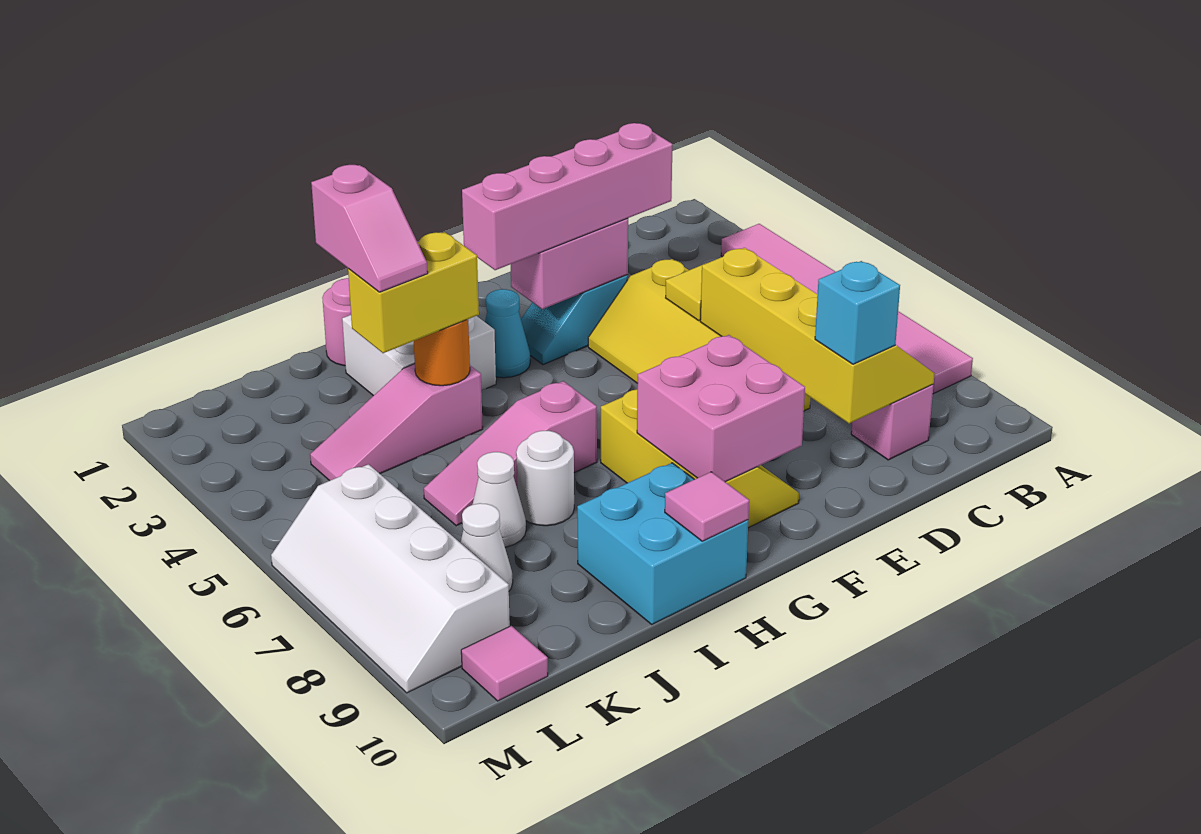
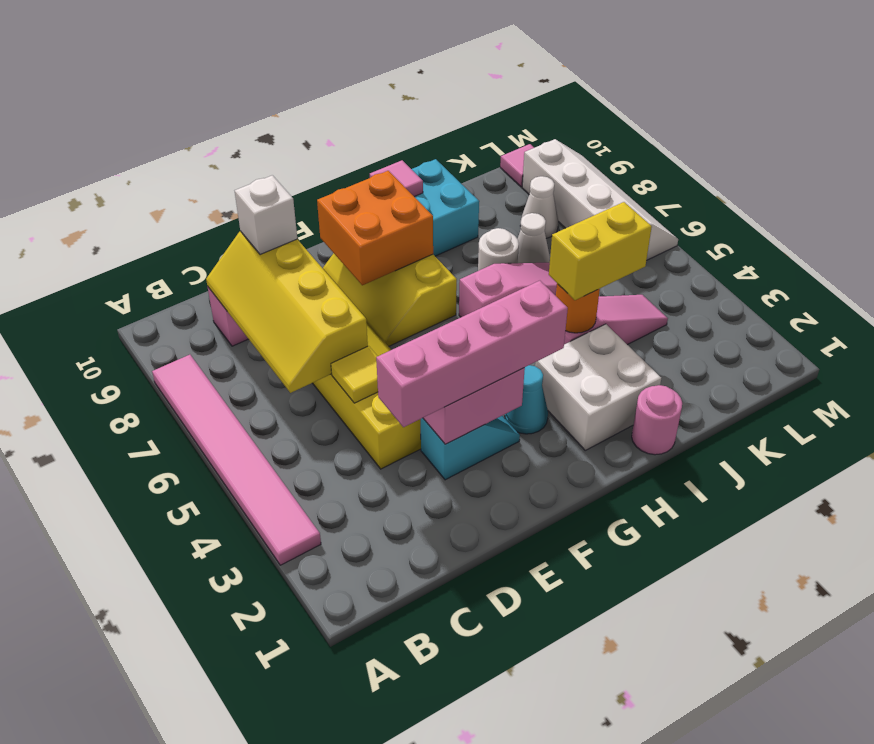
cyan brick D9 level 3 -> white brick D9 level 3
pink brick F8:G9 level 2 -> orange brick F8:G9 level 2
pink slope J3:J4 level 4 top 3 -> none

